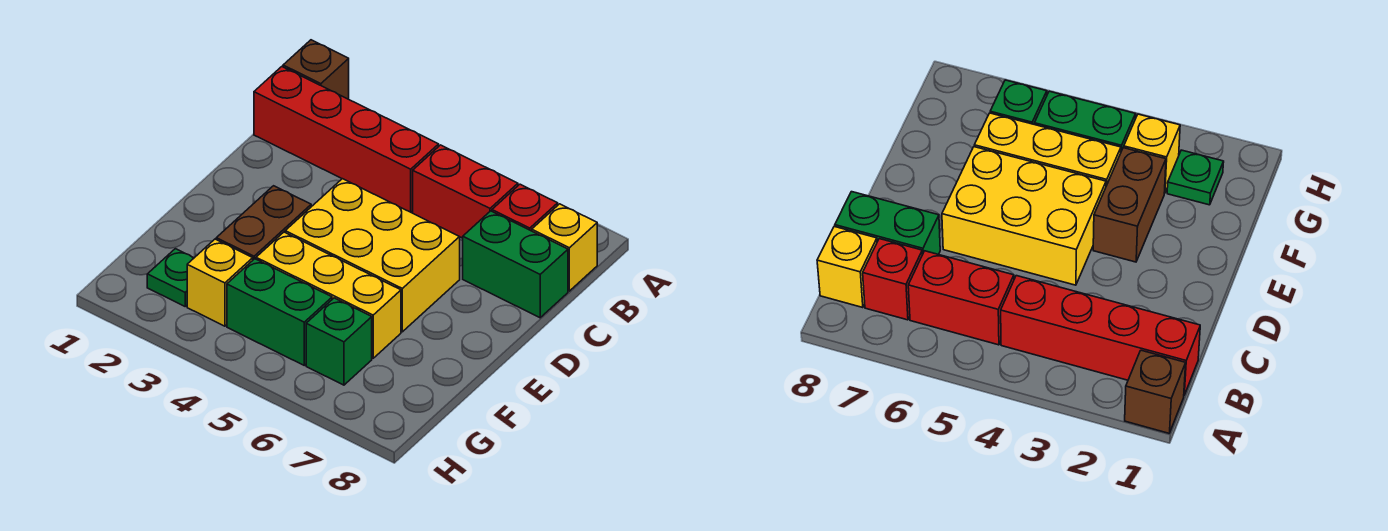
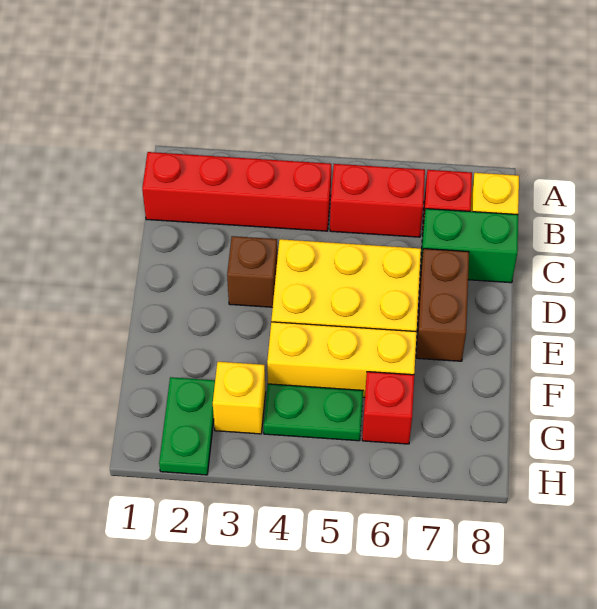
brown brick A1 level 1 -> brown brick D3 level 1
brown brick E3:F3 level 1 -> brown brick D7:E7 level 1
green plate G2 level 1 -> green plate G2:H2 level 1
green brick G4:G5 level 1 -> green plate G4:G5 level 1
green brick G6 level 1 -> red brick G6 level 1

